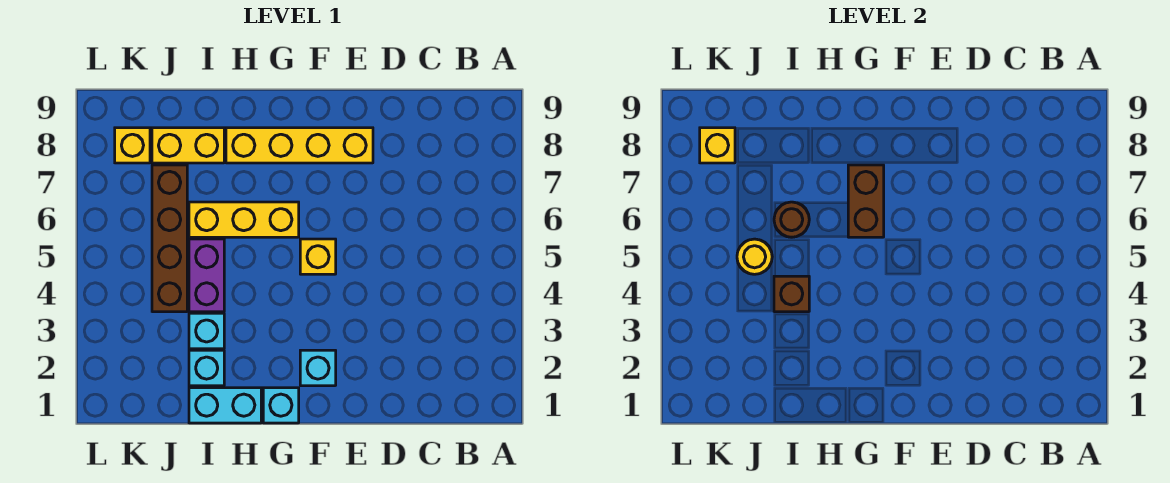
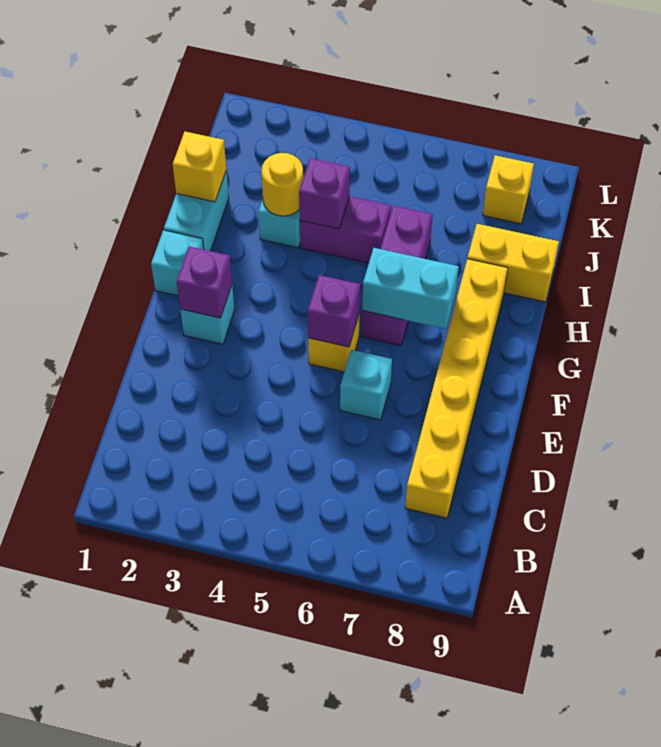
yellow brick E8:H8 level 1 -> yellow brick C8:H8 level 1
none -> purple brick F2 level 2
none -> purple brick F5 level 2
yellow brick G6:I6 level 1 -> purple brick G6:I6 level 1
brown brick G6:G7 level 2 -> cyan brick G6:G7 level 2
cyan brick I2 level 1 -> cyan brick E6 level 1
brown brick I4 level 2 -> purple brick I4 level 2
brown round brick I6 level 2 -> none
yellow brick I8:J8 level 1 -> yellow brick I8:I9 level 1
brown brick J4:J7 level 1 -> none
yellow round brick J5 level 2 -> yellow round brick I3 level 2
yellow brick K8 level 2 -> yellow brick I1 level 2

